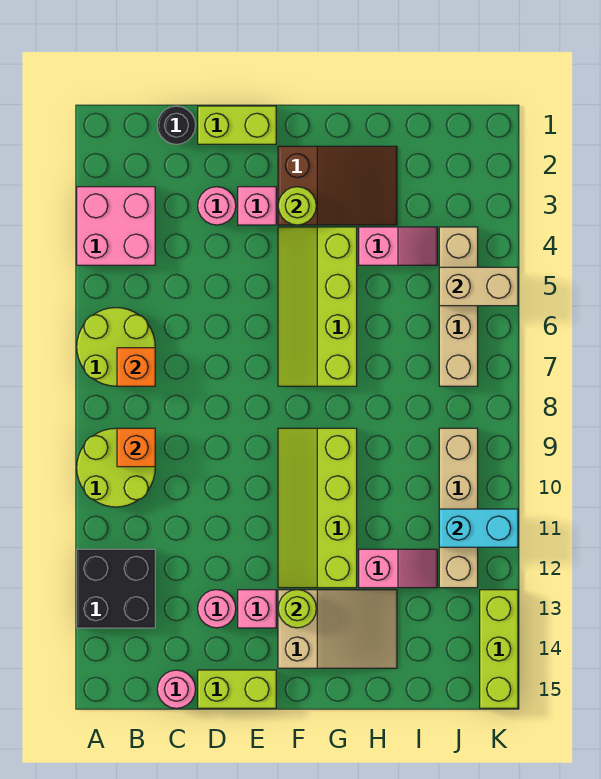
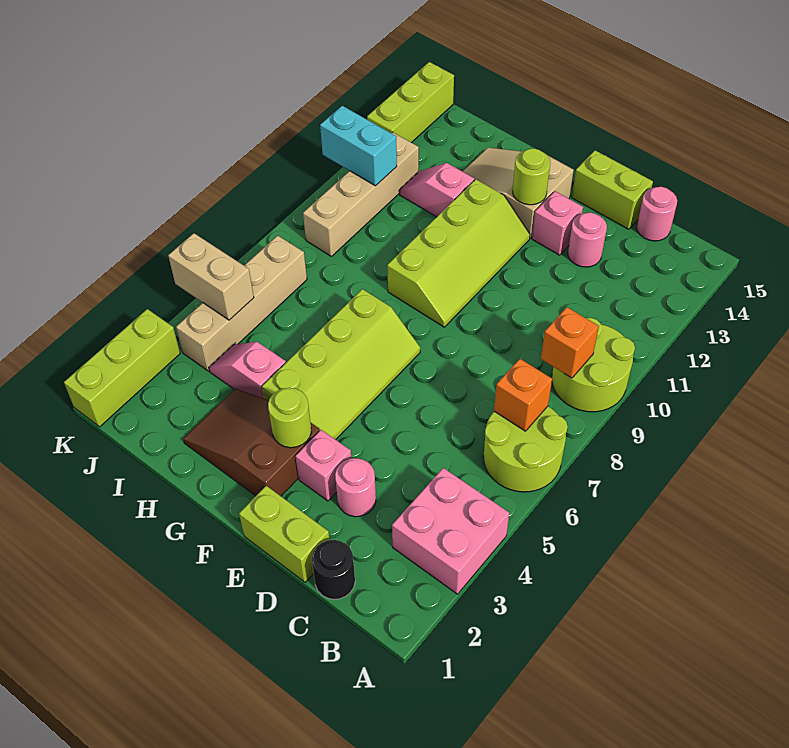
black brick A12:B13 level 1 -> none
none -> lime brick K1:K3 level 1

